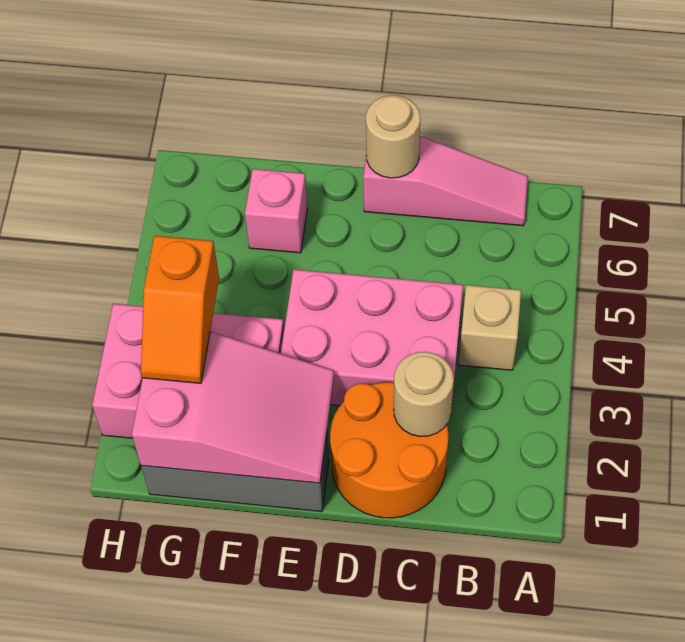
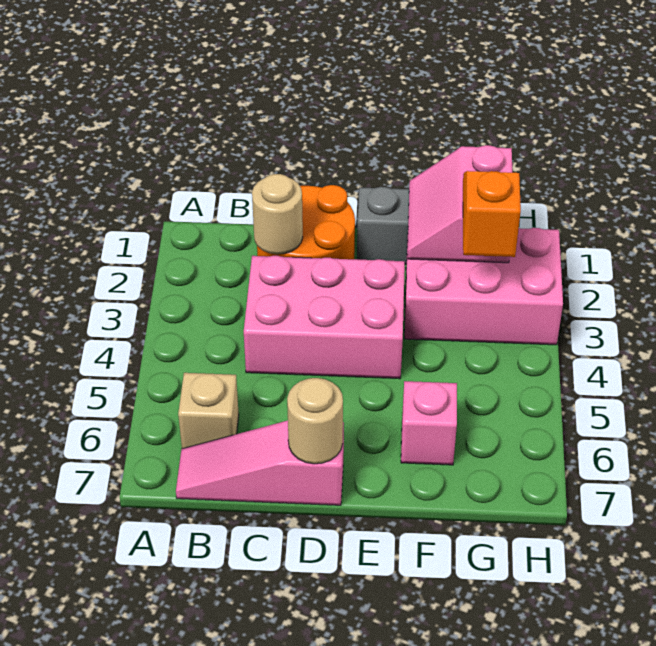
tan brick B4 level 1 -> tan brick B6 level 1
pink slope E1:G2 level 2 top G -> pink slope F1:G2 level 2 top G

